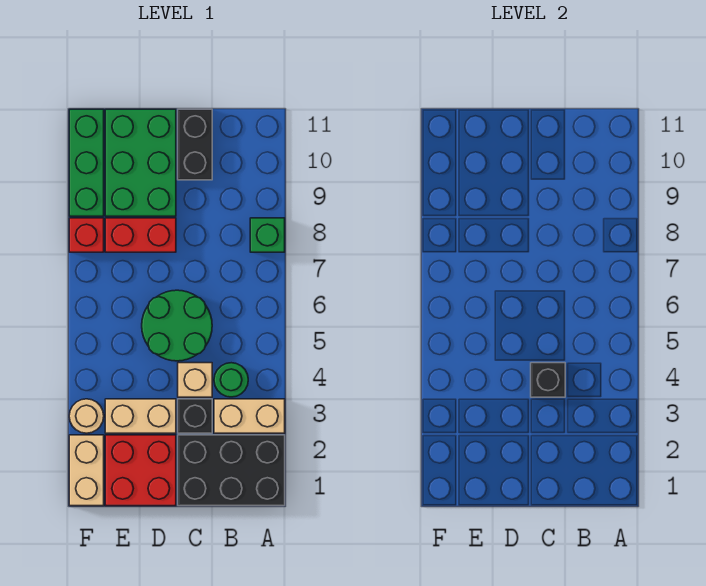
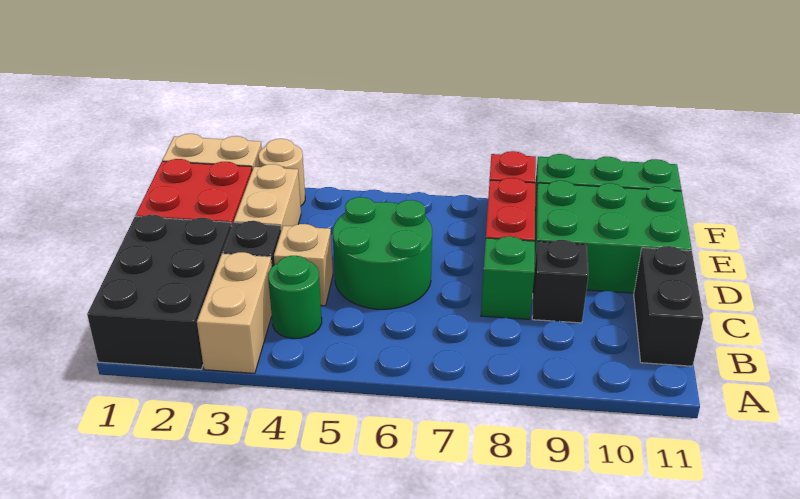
green brick A8 level 1 -> green brick C8 level 1
black brick C4 level 2 -> black brick C9 level 1
black brick C10:C11 level 1 -> black brick B11:C11 level 1

